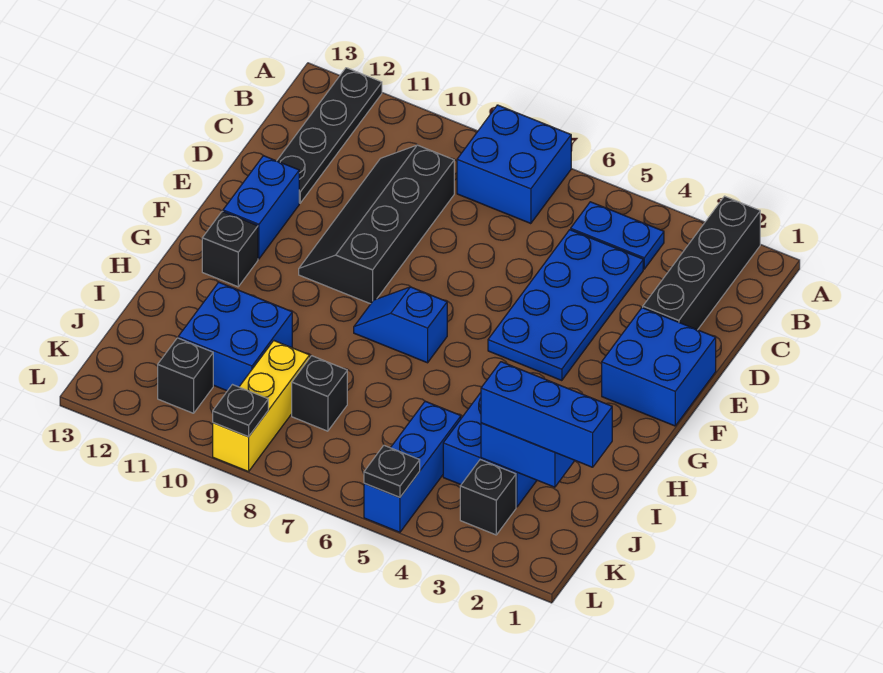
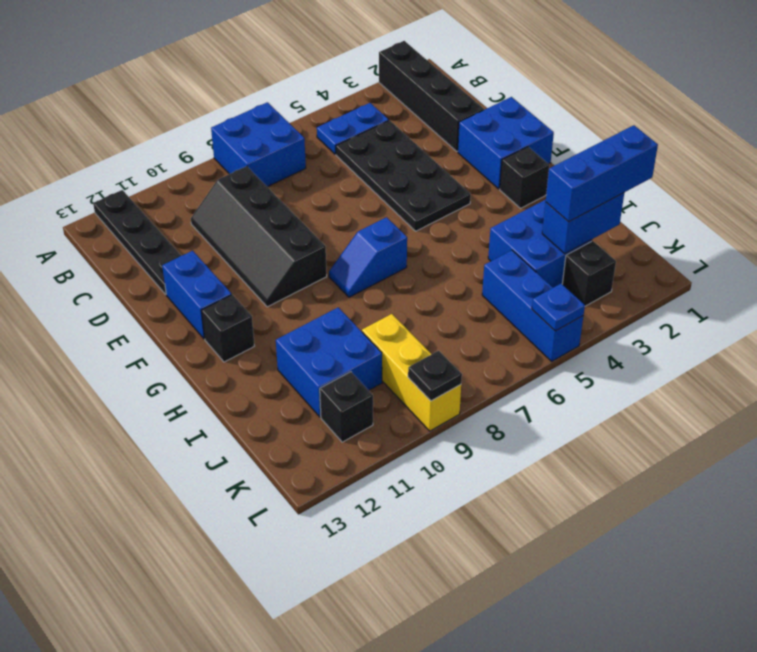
blue plate C4:F5 level 1 -> black plate C4:F5 level 1
black brick J8 level 1 -> black brick G2 level 1
black plate L5 level 2 -> blue plate L5 level 2

